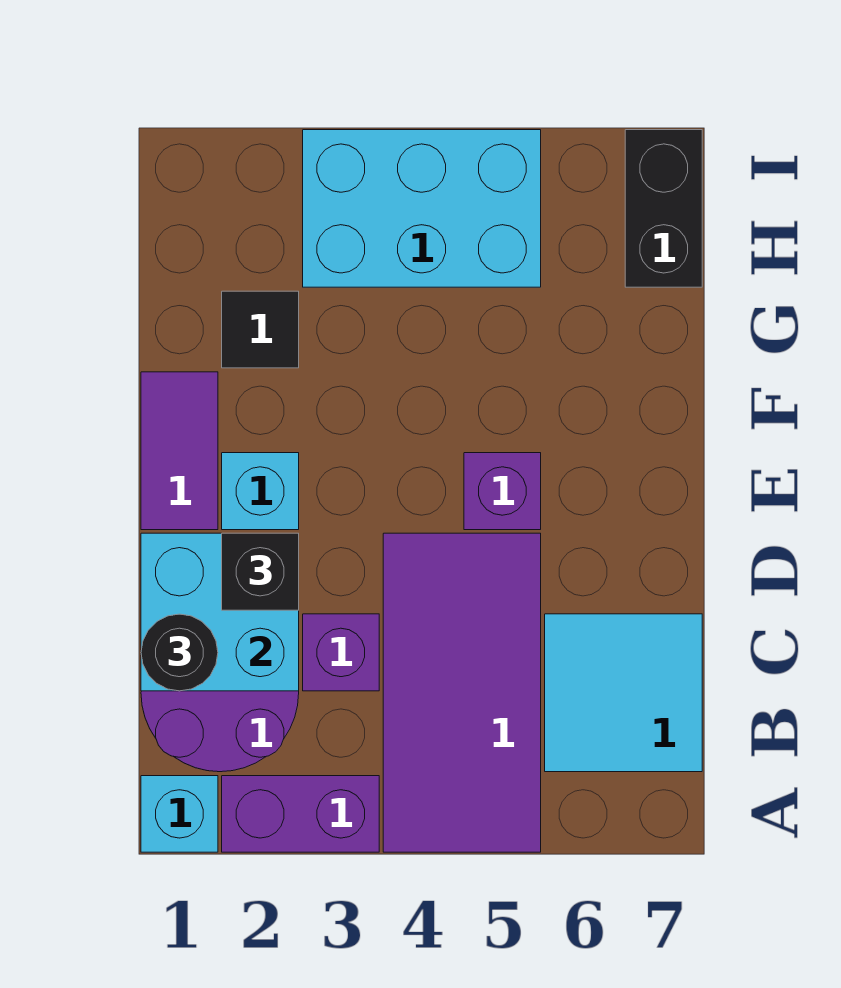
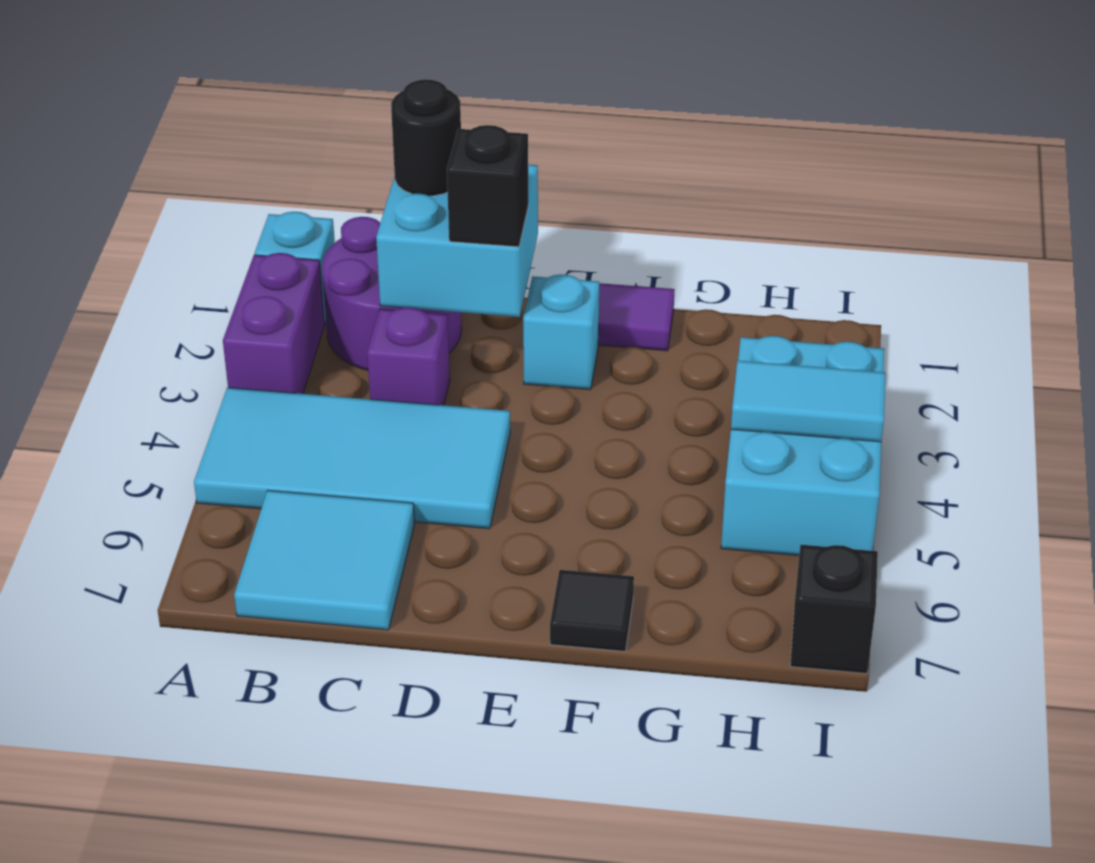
purple tile A4:D5 level 1 -> cyan tile A4:D5 level 1
purple brick E5 level 1 -> none
black tile G2 level 1 -> black tile F7 level 1
none -> cyan tile H4:I4 level 2
black brick H7:I7 level 1 -> black brick I7 level 1

